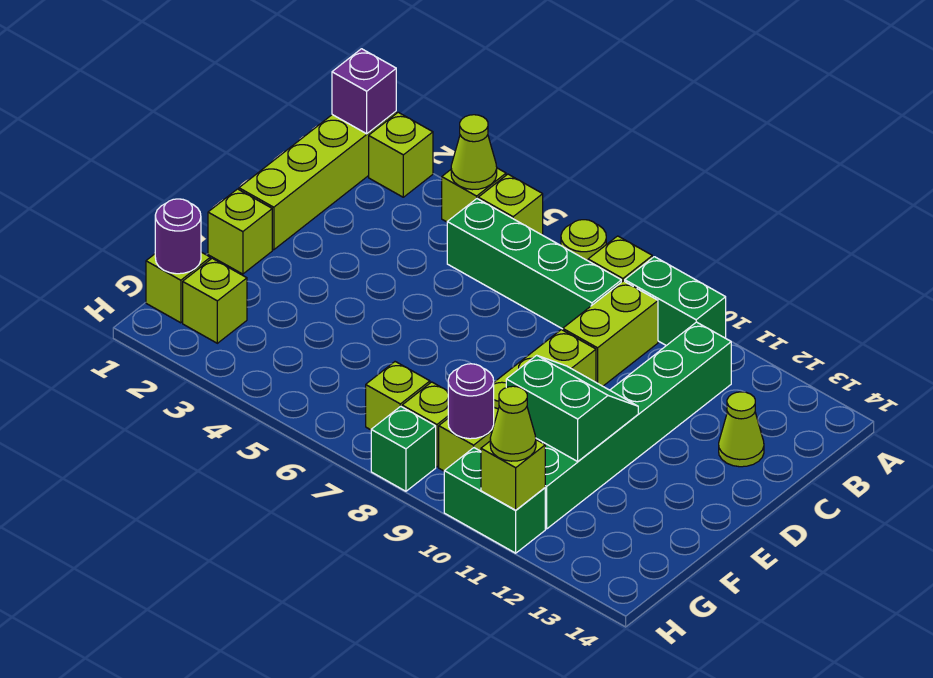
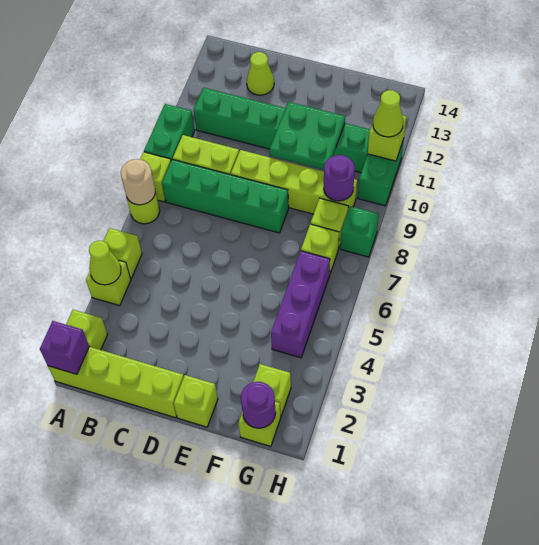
none -> tan round brick A7 level 2
green brick B5:B8 level 1 -> green brick B8:E8 level 1
green slope E10:F11 level 2 top F -> green plate E10:F11 level 2
none -> purple brick G4:G6 level 1

